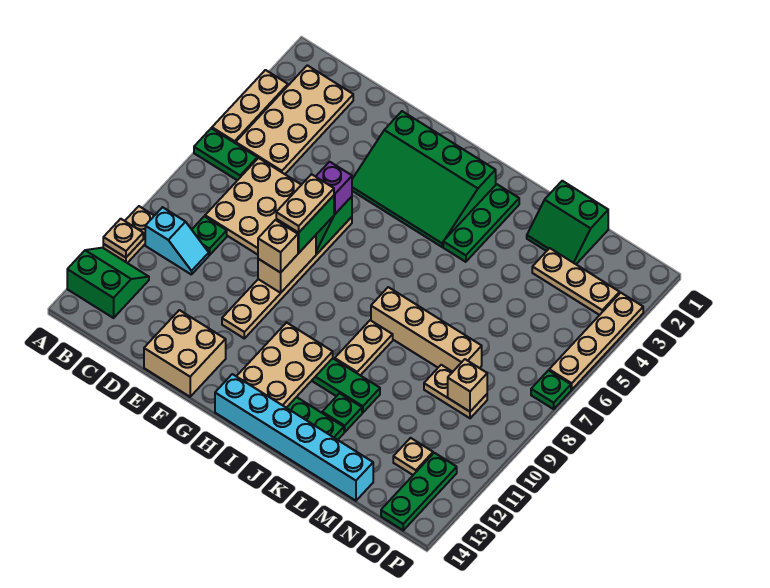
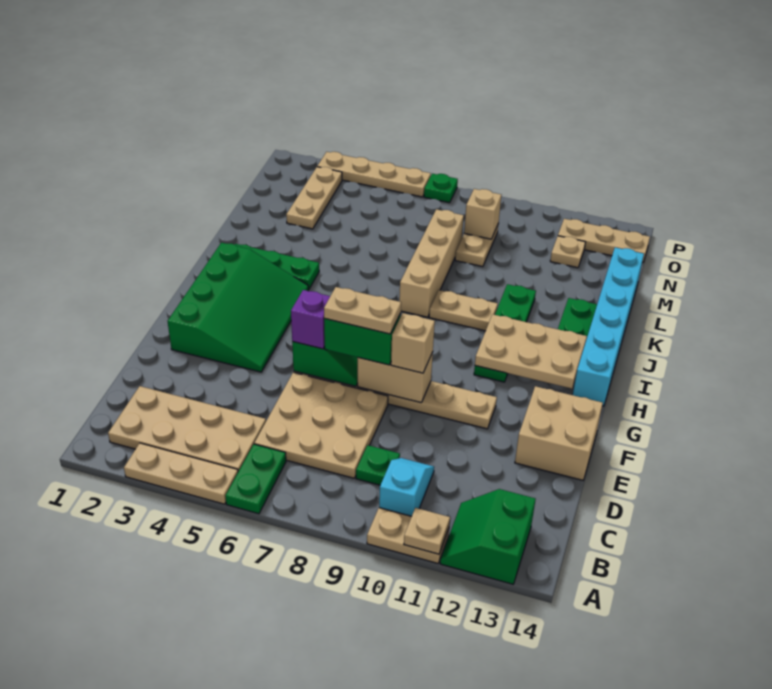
green plate K12 level 1 -> none
green slope L1:M2 level 1 top 1 -> none
green plate O12:O14 level 1 -> tan plate O12:O14 level 1

